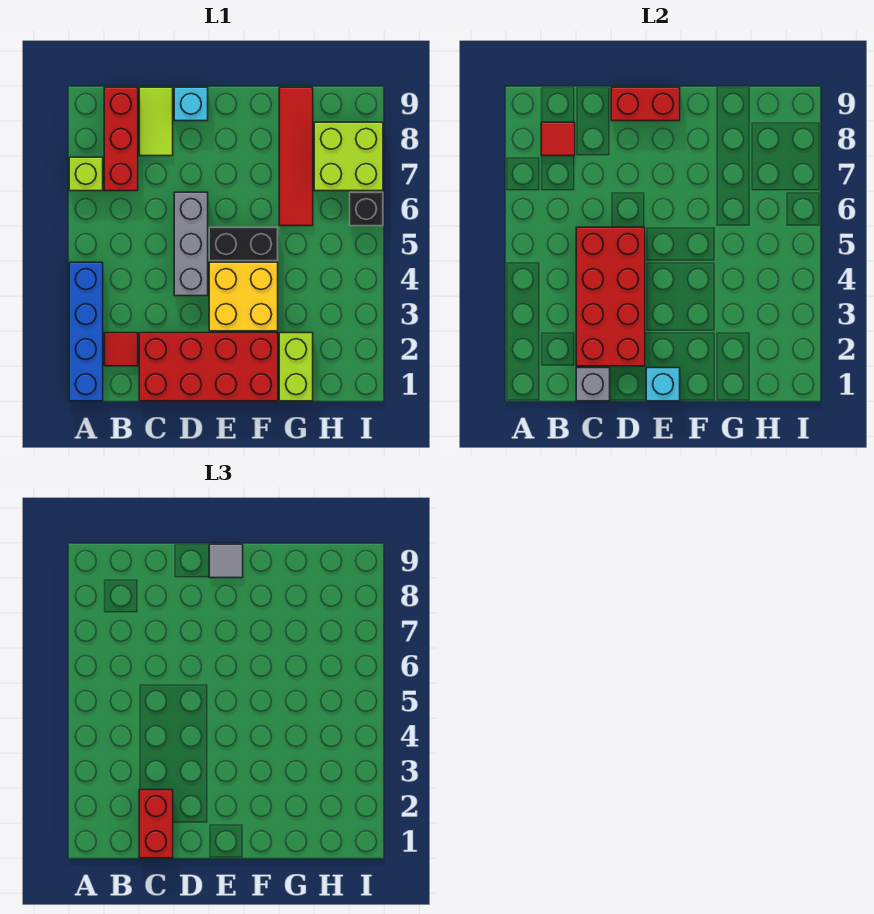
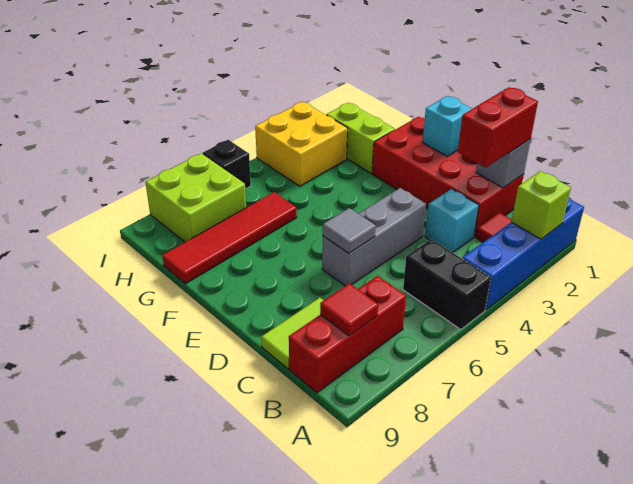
lime brick A7 level 1 -> lime brick A2 level 2
red brick C2:D5 level 2 -> none
cyan brick D9 level 1 -> cyan brick C3 level 1
red brick D9:E9 level 2 -> none
yellow brick E3:F4 level 1 -> yellow brick H3:I4 level 1
black brick E5:F5 level 1 -> black brick A5:B5 level 1
grey tile E9 level 3 -> grey tile D6 level 2
lime brick G1:G2 level 1 -> lime brick G2:H2 level 1

